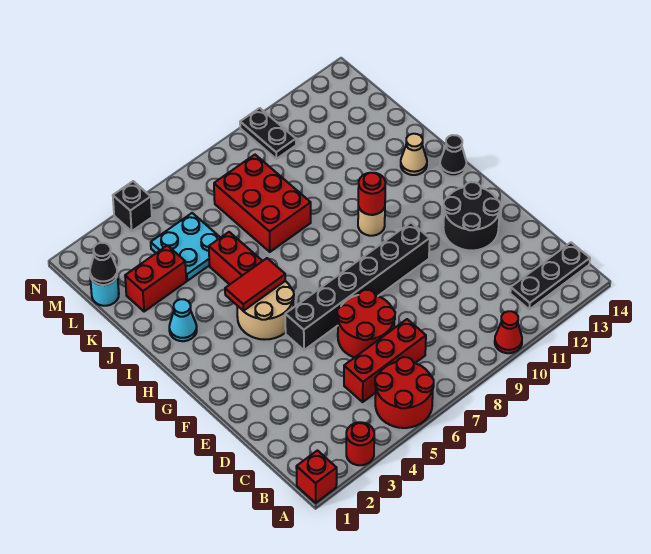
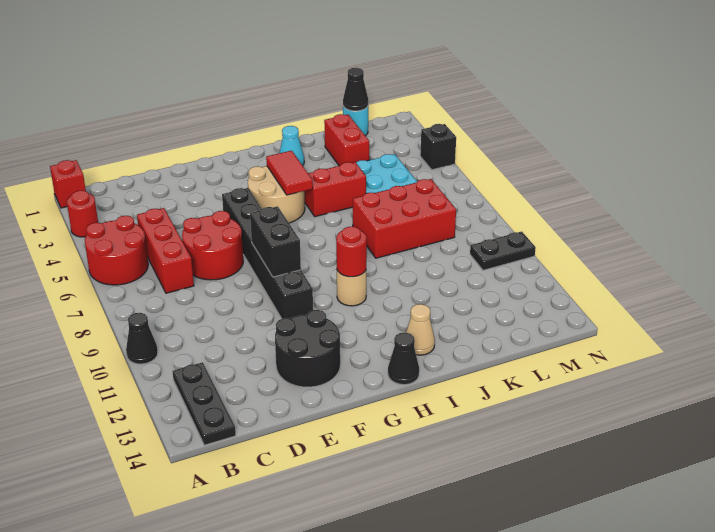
red cone A10 level 1 -> black cone A10 level 1
none -> black brick F8:F9 level 2

